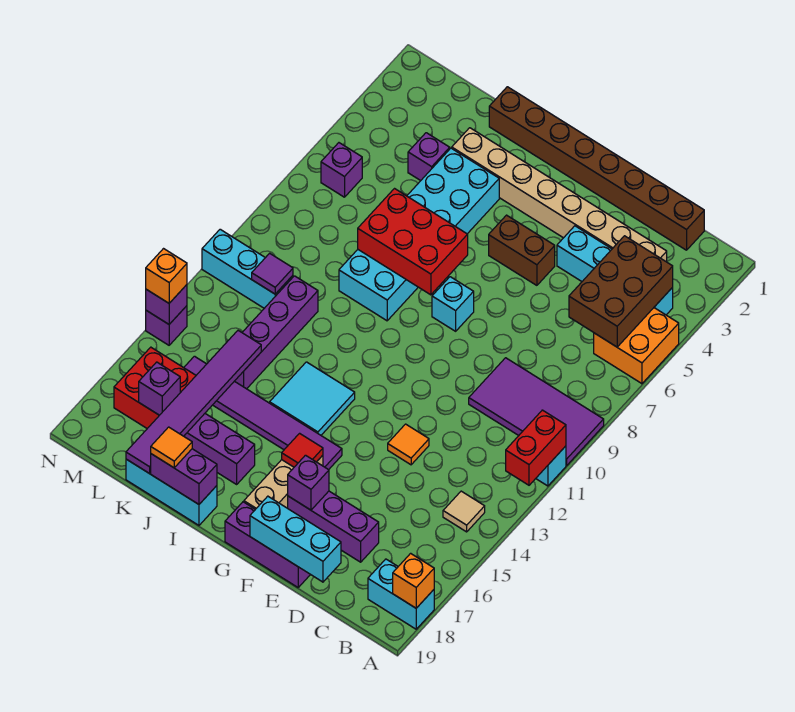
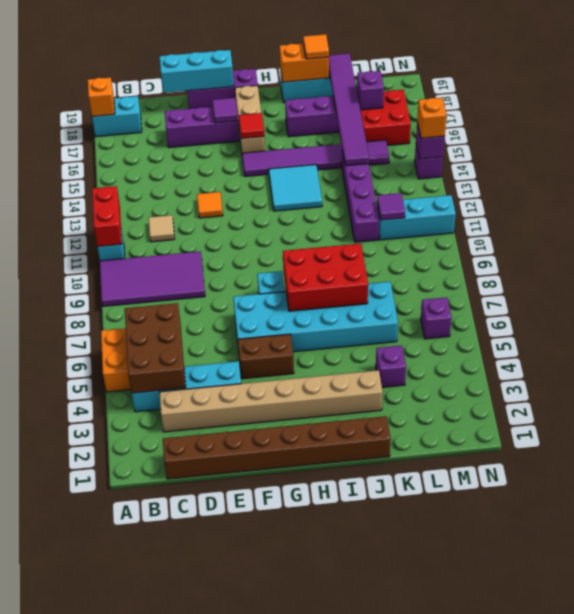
tan tile B14 level 1 -> tan tile C12 level 1
purple brick F17 level 2 -> purple tile F17 level 2
cyan brick I4:J9 level 1 -> cyan brick F6:K7 level 1
purple brick I19:J19 level 2 -> orange brick I19:J19 level 2

